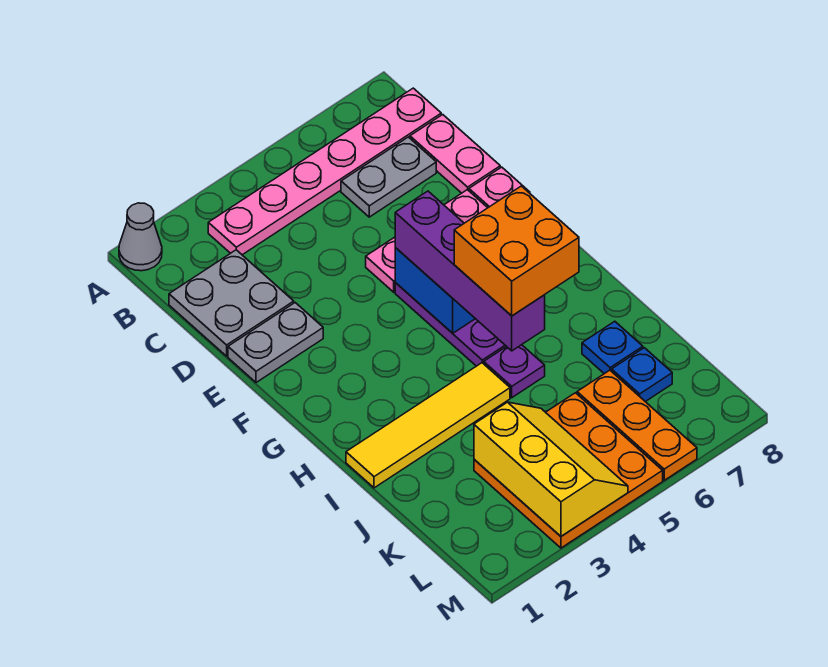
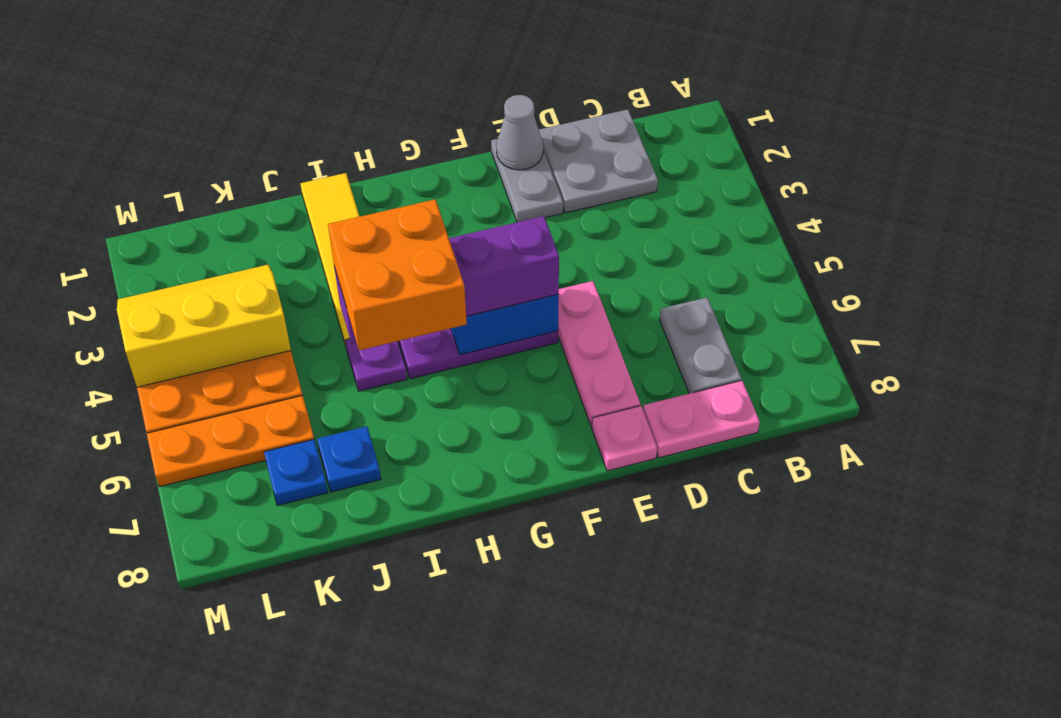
grey cone A1 level 1 -> grey cone E1 level 2
pink plate B3:B8 level 1 -> none
yellow slope K3:M4 level 2 top 3 -> yellow slope K3:M4 level 2 top 4

